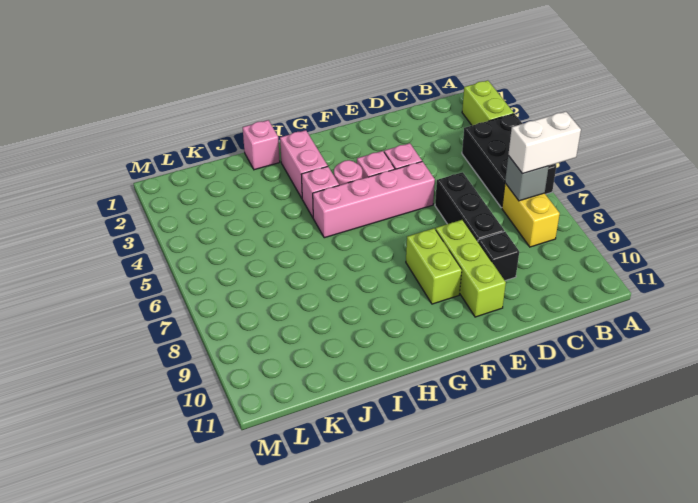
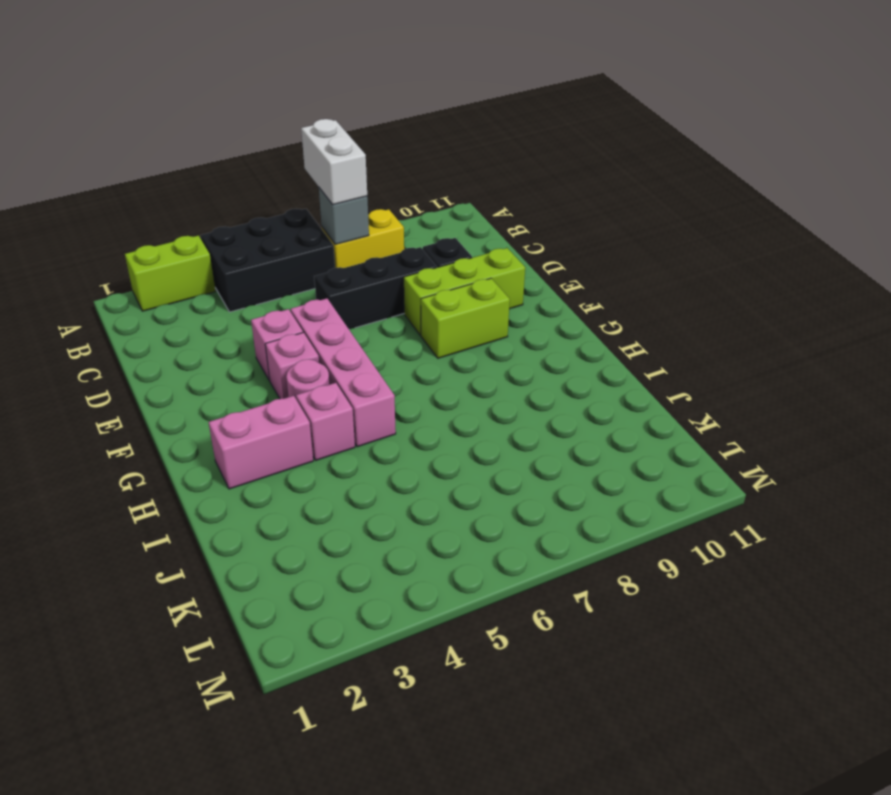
pink brick I1 level 1 -> none

